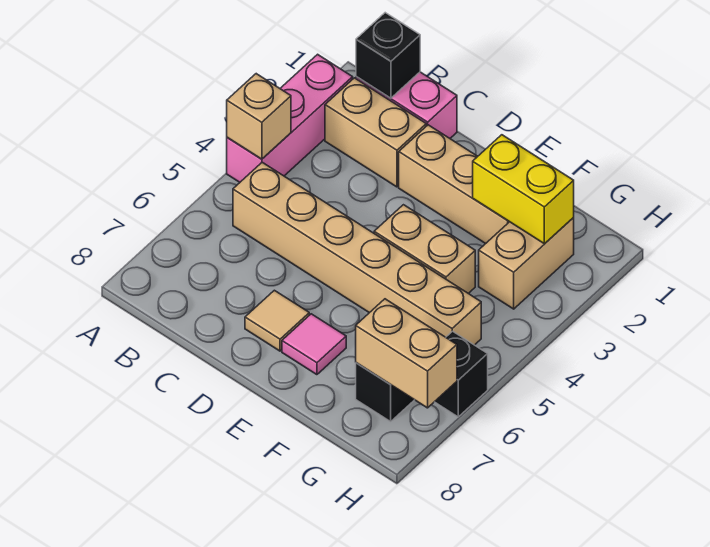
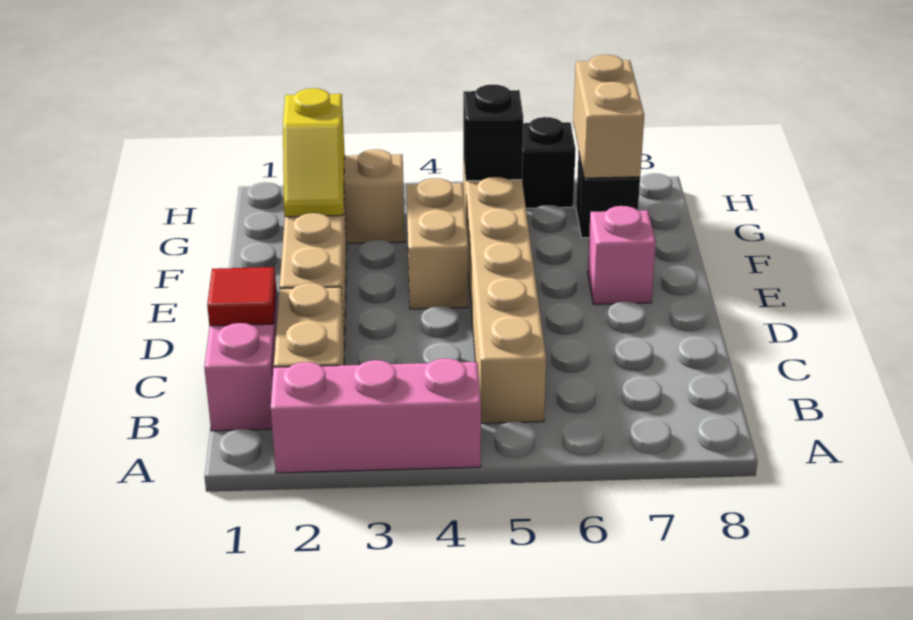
tan brick A4 level 2 -> none
black brick B1 level 2 -> black brick G5 level 2
none -> red tile C1 level 2
tan tile D7 level 1 -> none
pink tile E7 level 1 -> pink brick E7 level 1
yellow brick F2:G2 level 2 -> yellow slope F2:G2 level 2 top G

